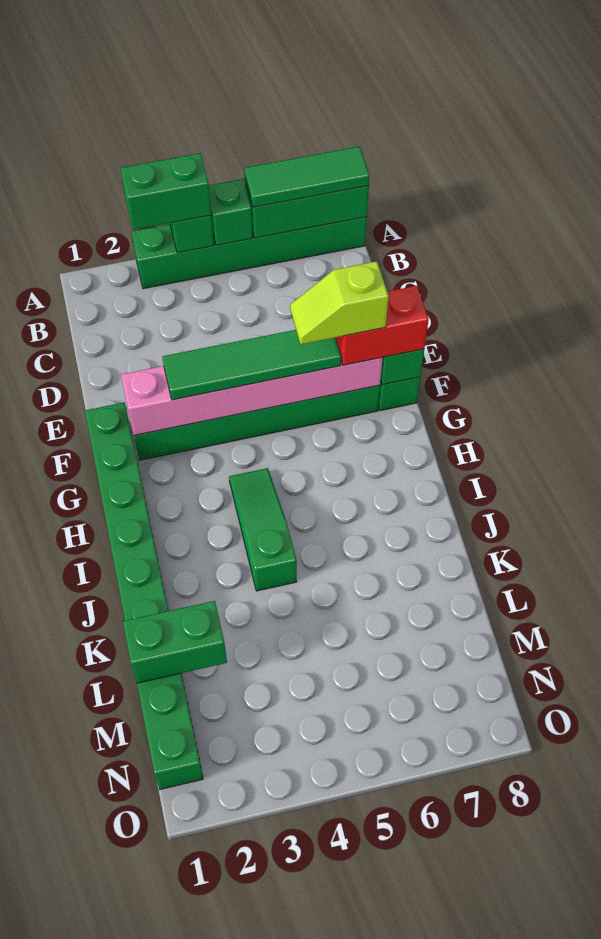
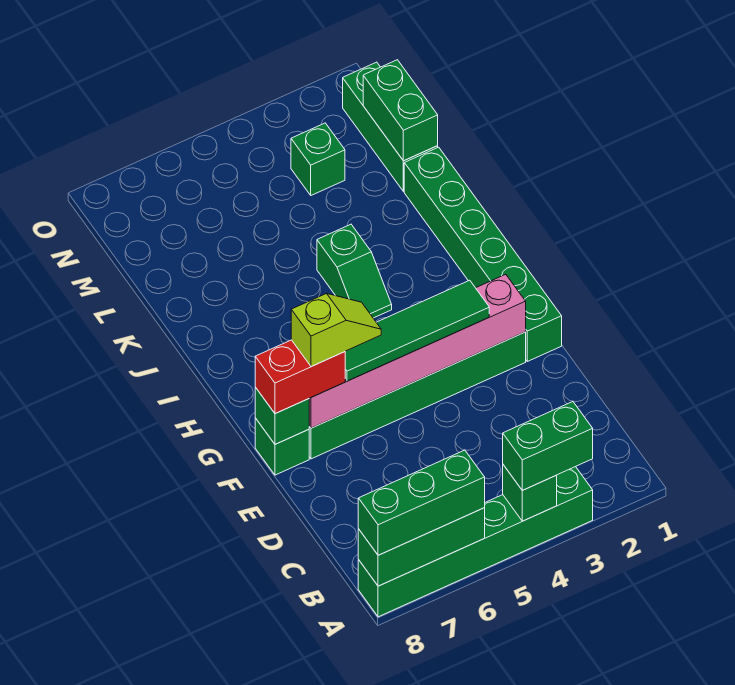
green brick A5 level 2 -> green brick M3 level 1
green tile A6:A8 level 3 -> green brick A6:A8 level 3
green slope H4:J4 level 1 top J -> green slope I4:J4 level 1 top J
green brick L1:L2 level 2 -> green brick L1:M1 level 2

